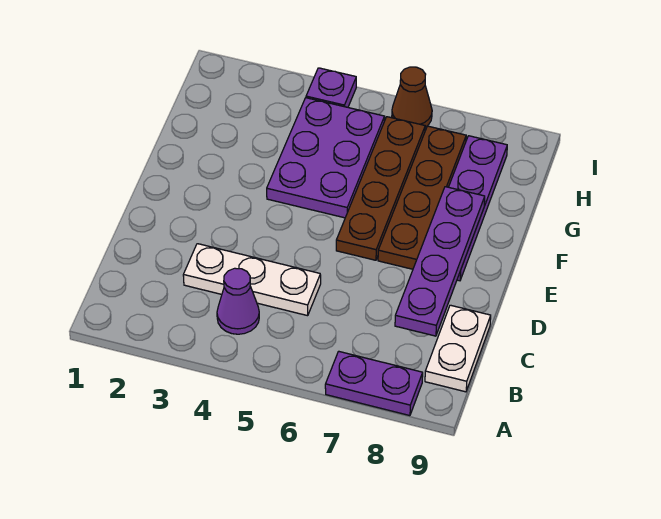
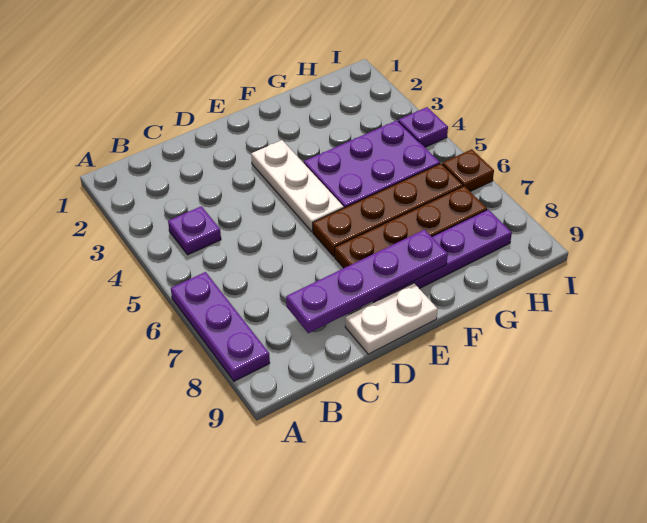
purple plate A7:A8 level 1 -> purple plate A6:A8 level 1
purple cone B4 level 1 -> purple plate B4 level 1
white plate B9:C9 level 1 -> white plate D9:E9 level 1
white plate C3:C5 level 1 -> white plate E3:E5 level 1
brown cone I6 level 1 -> brown plate I6 level 1

